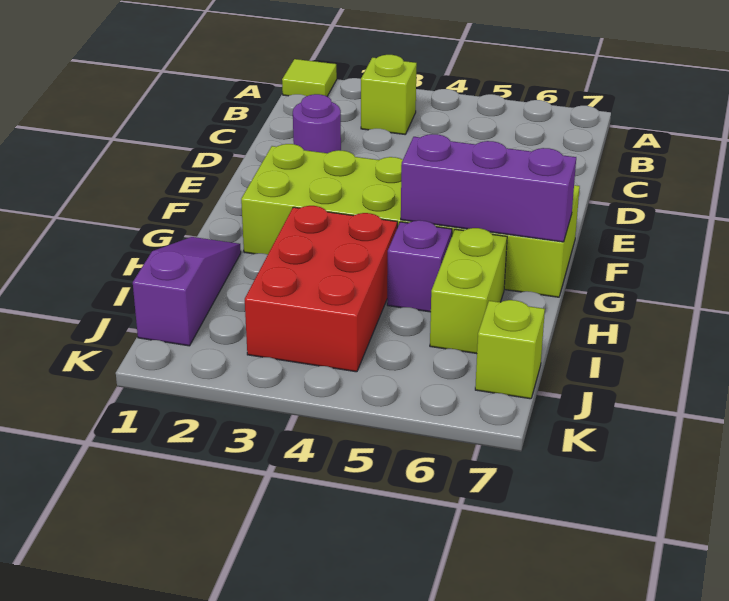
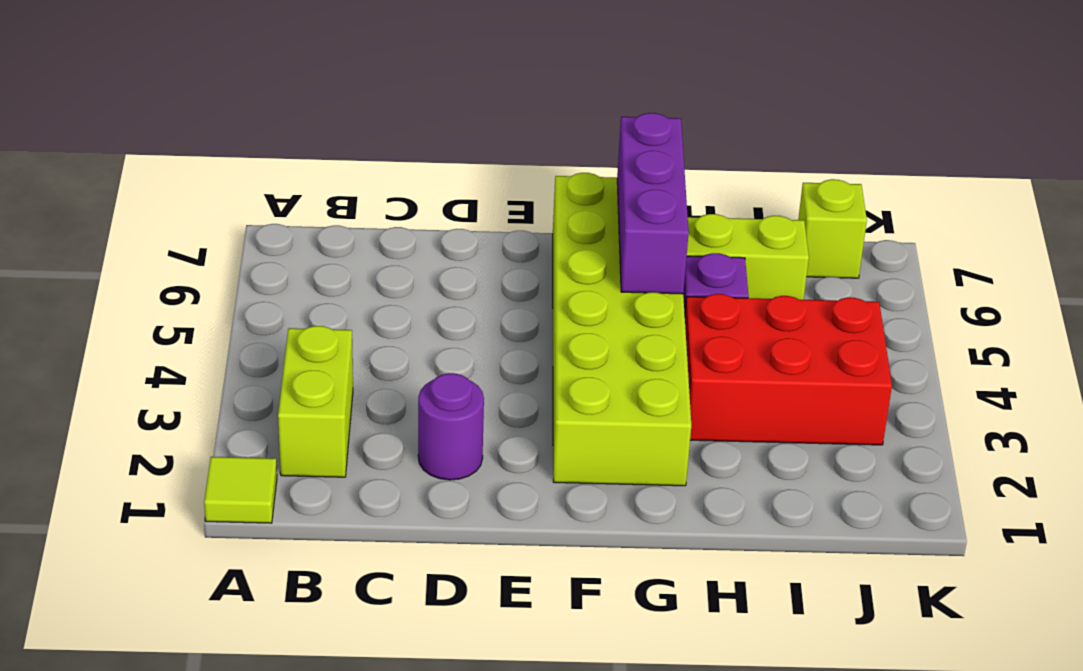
lime brick B3 level 1 -> lime brick B2:B3 level 1
purple slope H1:J1 level 1 top J -> none

